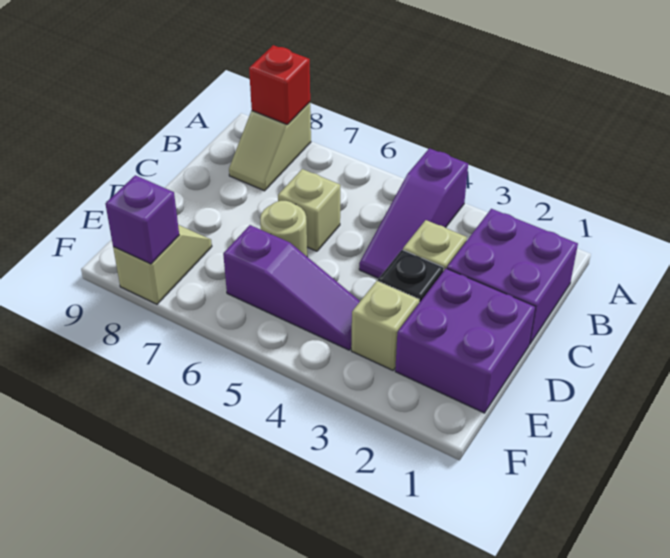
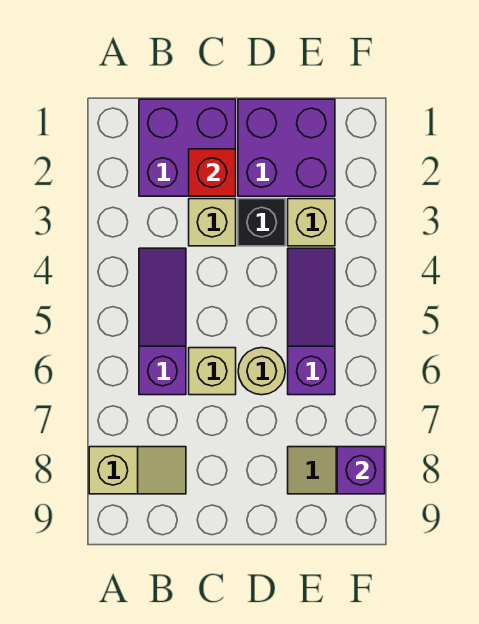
purple slope A4:C4 level 1 top A -> purple slope B4:B6 level 1 top 6
red brick A8 level 2 -> red brick C2 level 2

